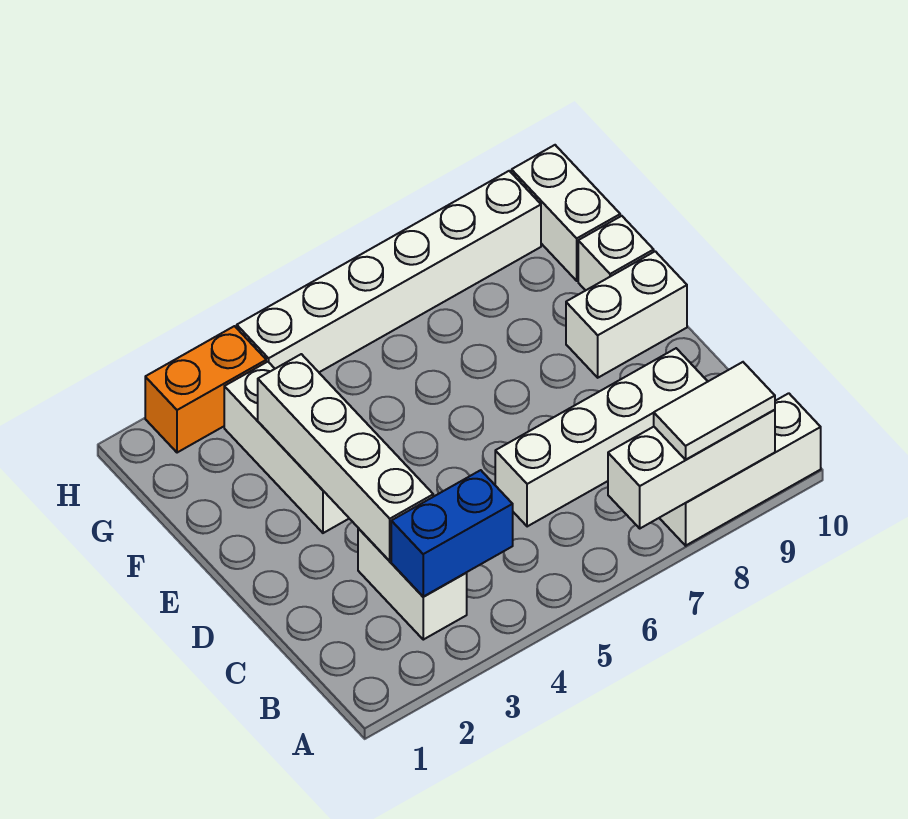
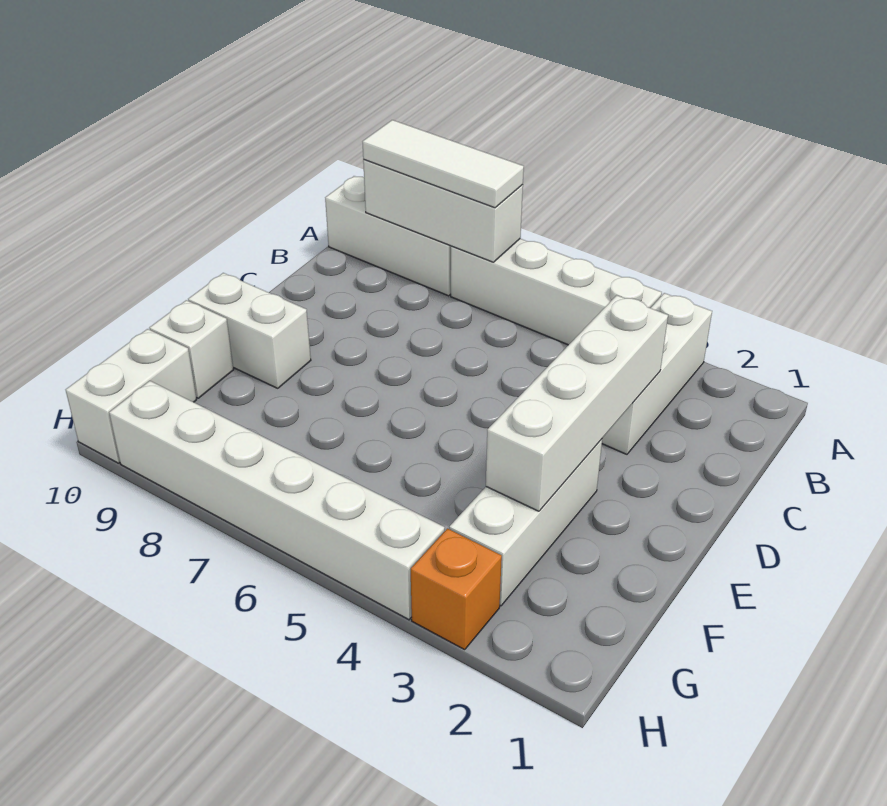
white tile A8:A9 level 3 -> white tile A7:A9 level 3
white brick B3:C3 level 1 -> white brick A3:C3 level 1
blue brick B3:B4 level 2 -> none
white brick C6:C9 level 1 -> white brick A4:A7 level 1
orange brick H2:H3 level 1 -> orange brick H3 level 1

